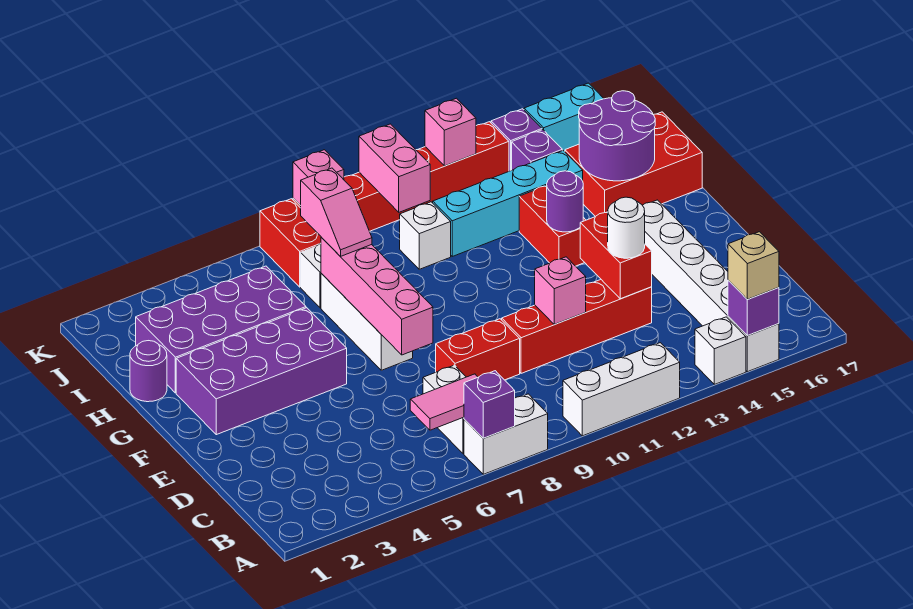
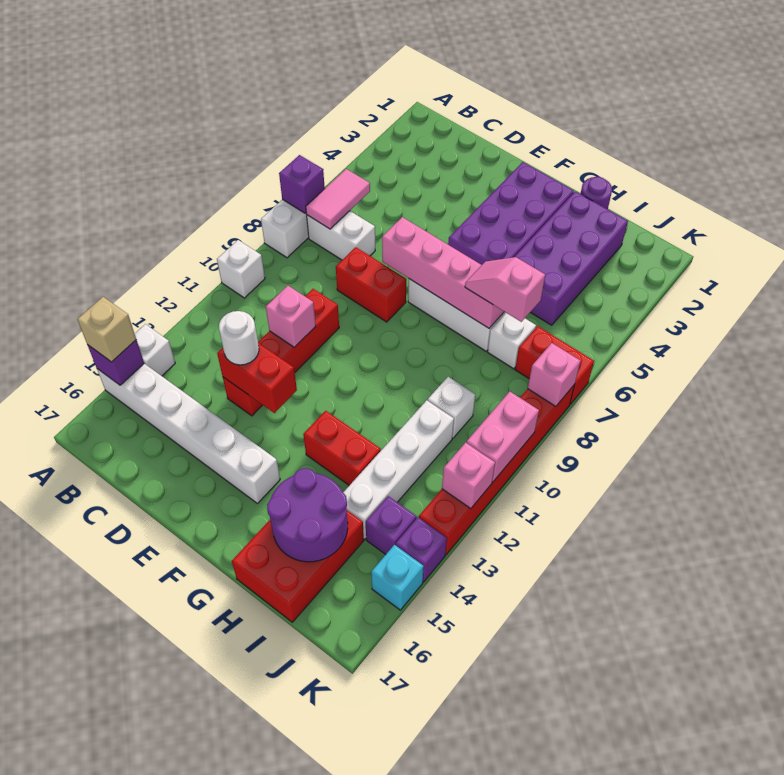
white brick A10:A12 level 1 -> white brick A10 level 1
red brick D8:D9 level 1 -> red brick D8:E8 level 1
purple round brick G13 level 2 -> none
cyan brick I11:I14 level 1 -> white brick I11:I14 level 1
pink brick J10:K10 level 2 -> pink brick K10:K11 level 2
cyan brick K15:K16 level 1 -> cyan brick K15 level 1

